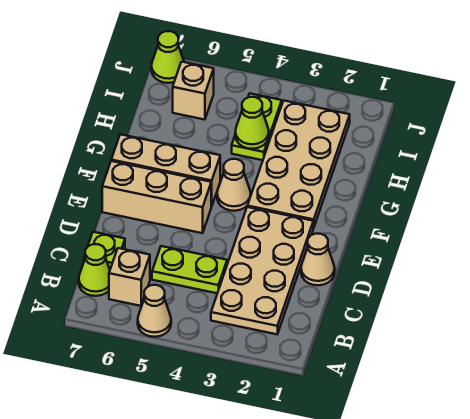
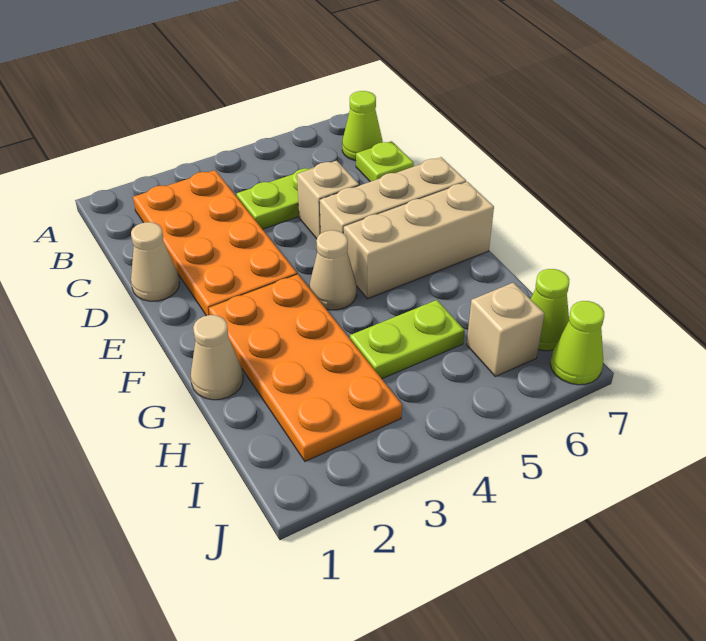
tan cone A5 level 1 -> tan cone G1 level 1
tan plate B2:E3 level 1 -> orange plate B2:E3 level 1
tan brick B6 level 1 -> tan brick D5 level 1
tan plate F2:I3 level 1 -> orange plate F2:I3 level 1
lime plate H4:I4 level 1 -> lime plate H4:H5 level 1
lime cone H4 level 2 -> lime cone I7 level 1

